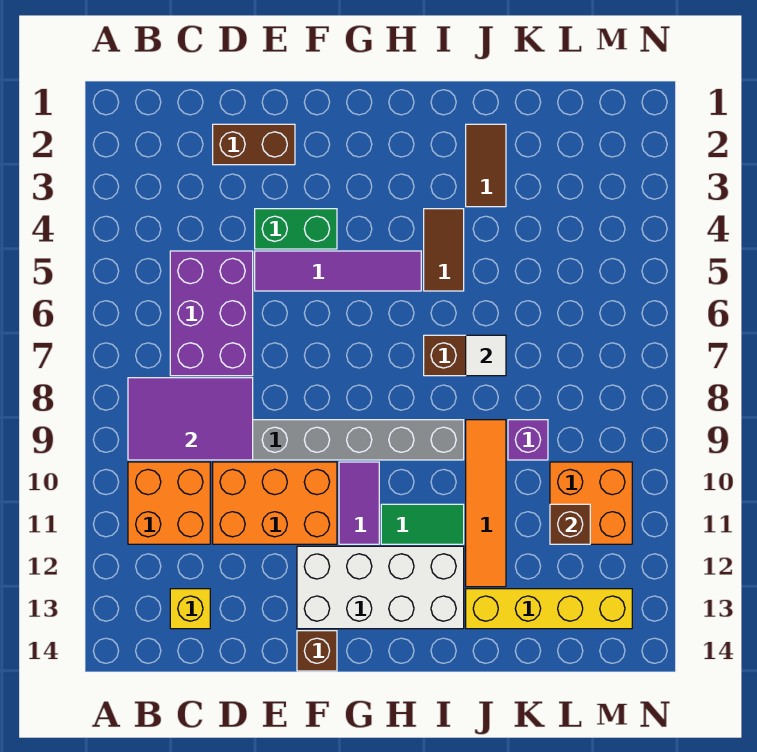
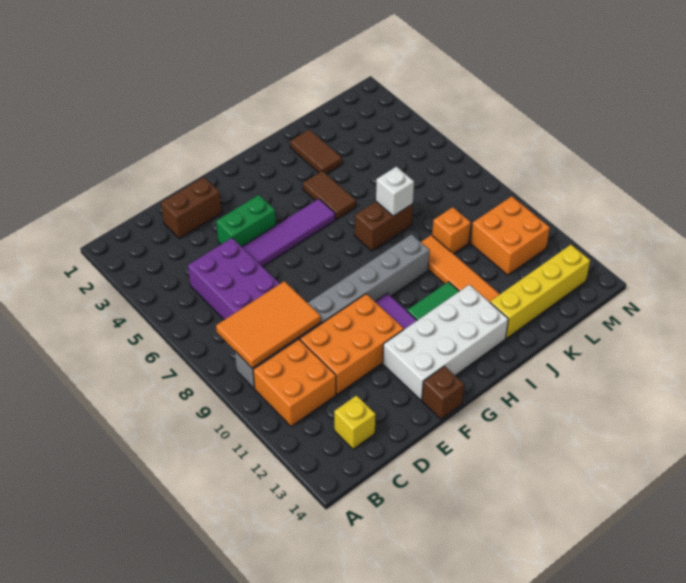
purple tile B8:D9 level 2 -> orange tile B8:D9 level 2
white tile J7 level 2 -> white brick J7 level 2
purple brick K9 level 1 -> orange brick K9 level 1
brown brick L11 level 2 -> none

